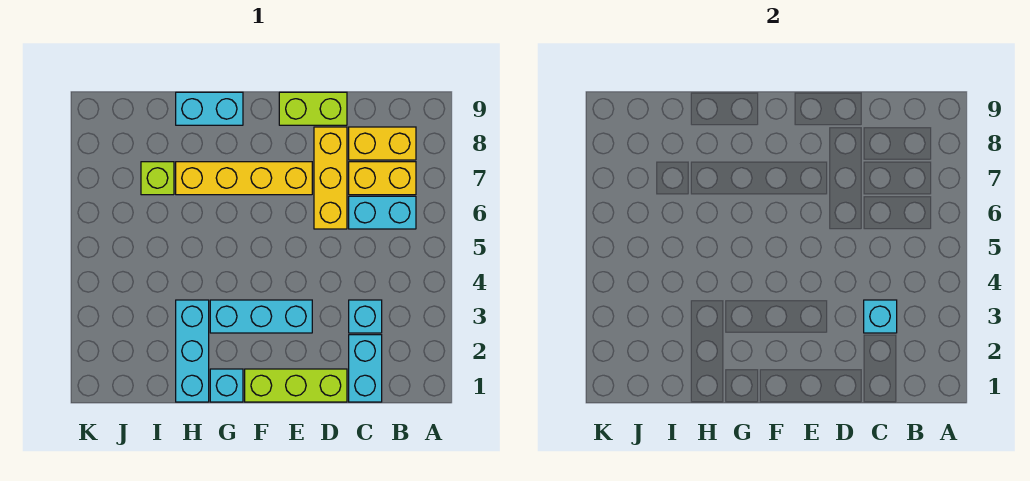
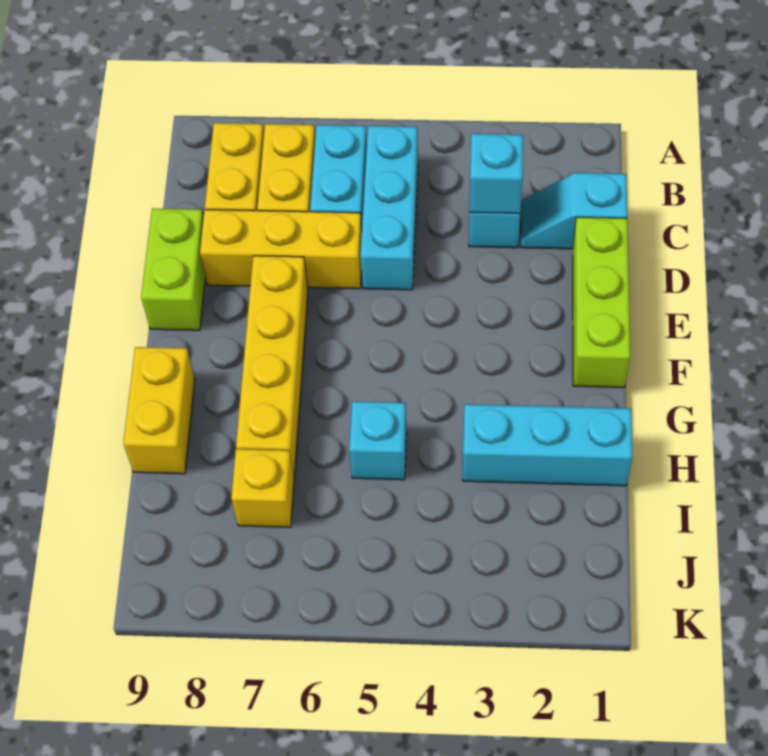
cyan brick C1:C2 level 1 -> cyan slope C1:C2 level 1 top 1
cyan brick E3:G3 level 1 -> cyan brick B5:D5 level 1
cyan brick G1 level 1 -> cyan brick H5 level 1
cyan brick G9:H9 level 1 -> yellow brick G9:H9 level 1
lime brick I7 level 1 -> yellow brick I7 level 1

